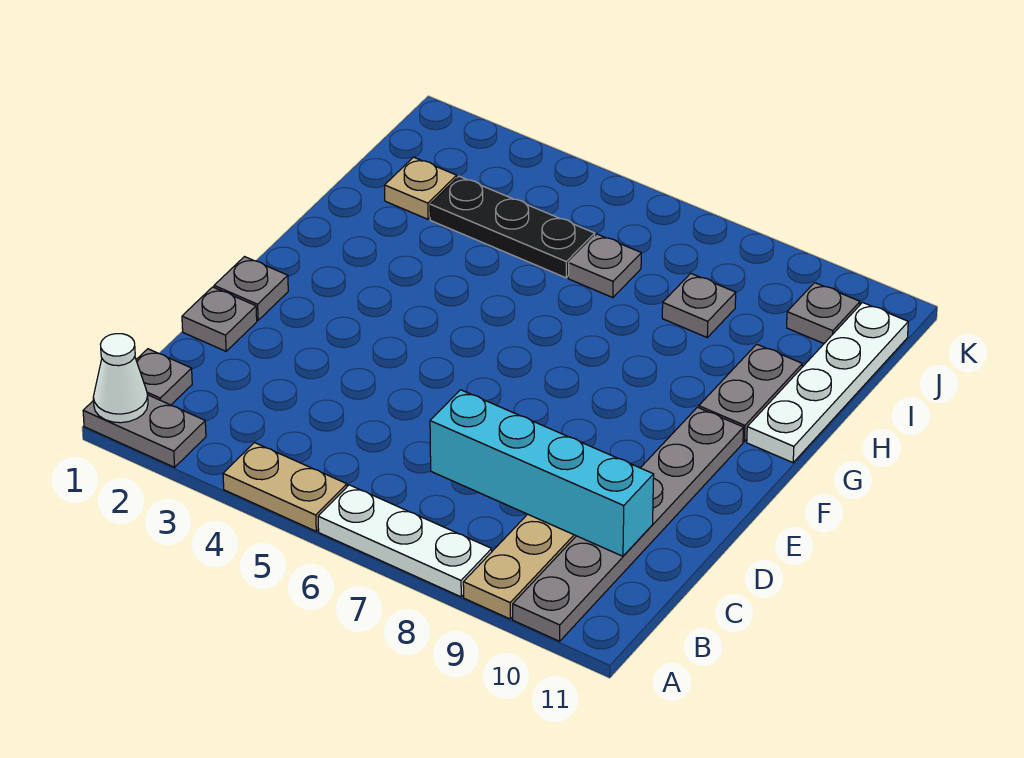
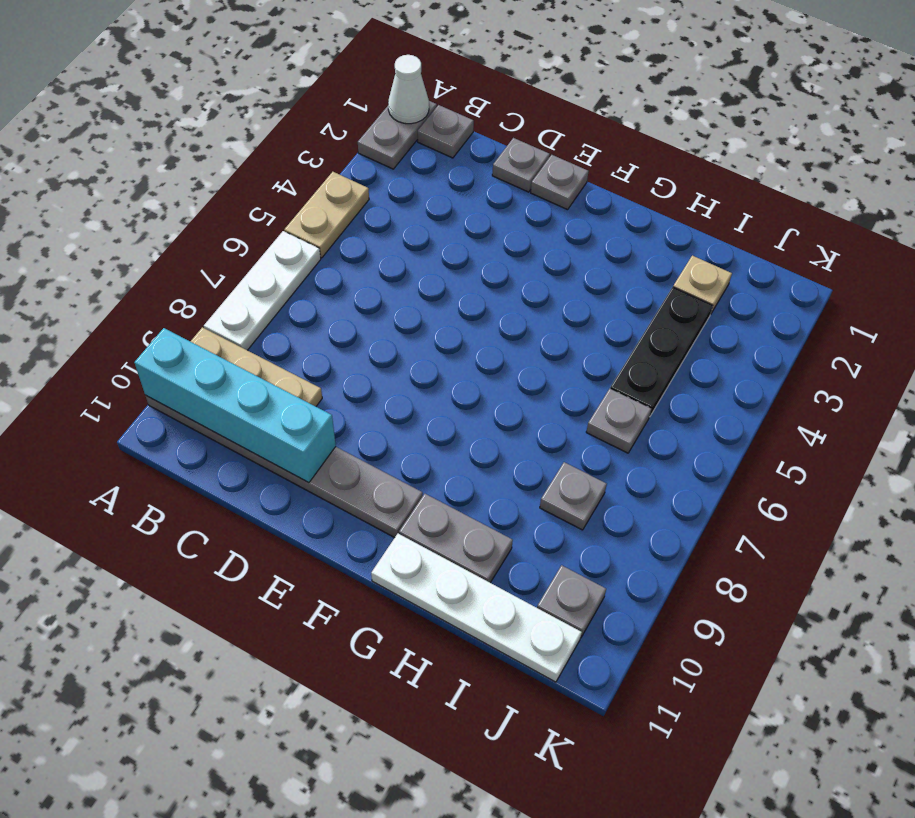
cyan brick C7:C10 level 2 -> cyan brick A10:D10 level 2

